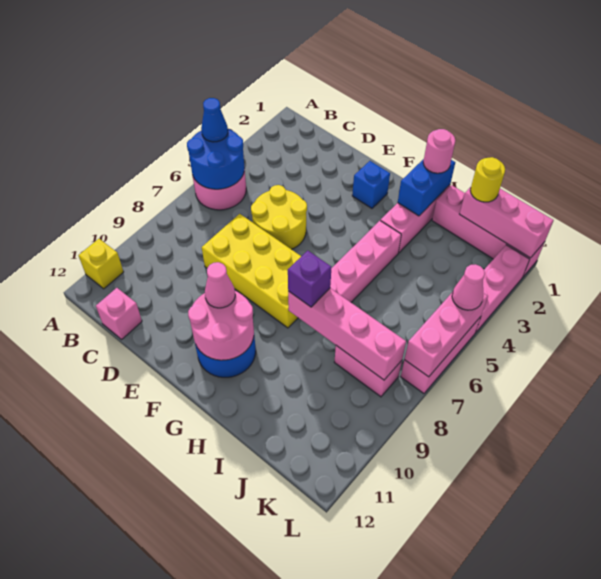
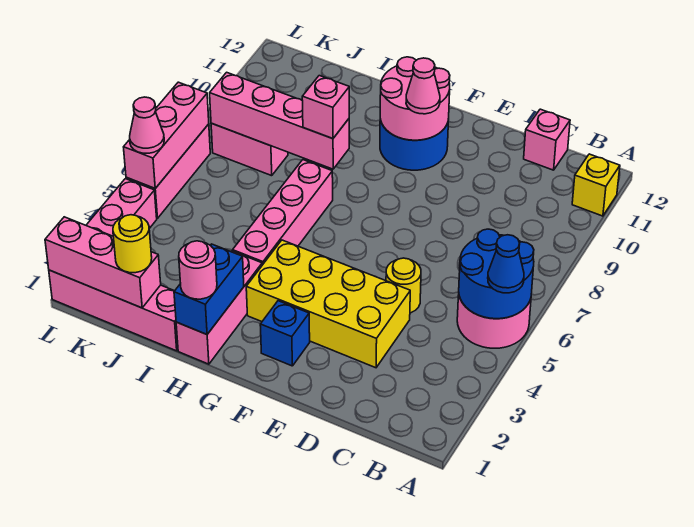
yellow round brick D5:E6 level 1 -> yellow round brick D5 level 1
yellow brick D7:G8 level 1 -> yellow brick D3:G4 level 1
purple brick H8 level 3 -> pink brick H8 level 3

